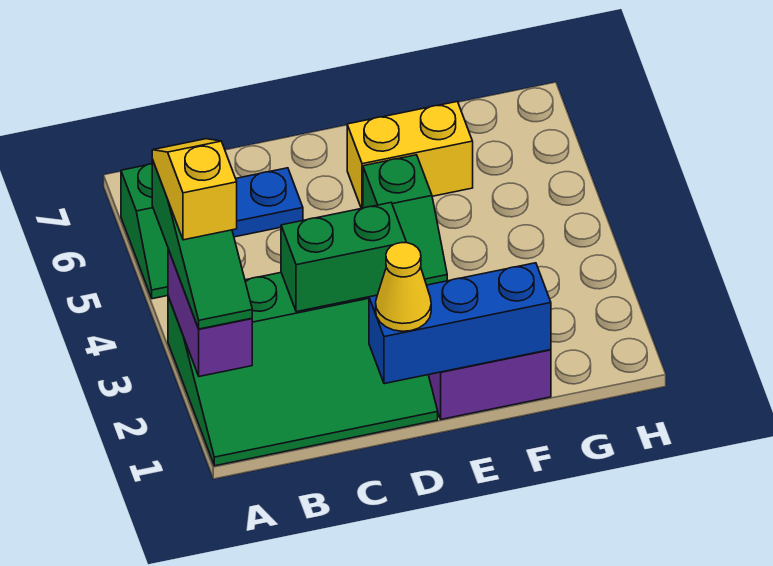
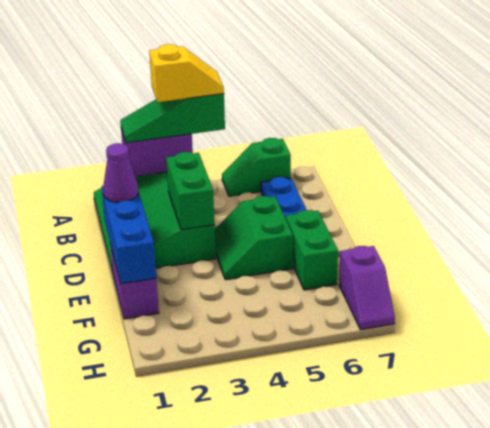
yellow cone D1 level 3 -> purple cone D1 level 3
green slope E4:E5 level 1 top 5 -> green slope D4:E5 level 1 top 5
yellow brick E6:F6 level 1 -> green brick E6:F6 level 1
none -> purple slope G7:H7 level 1 top G

